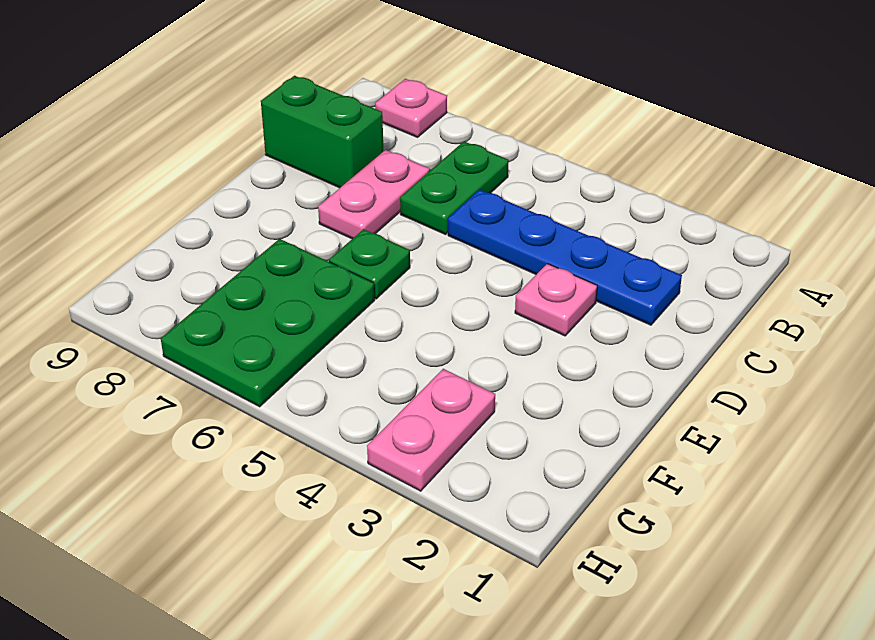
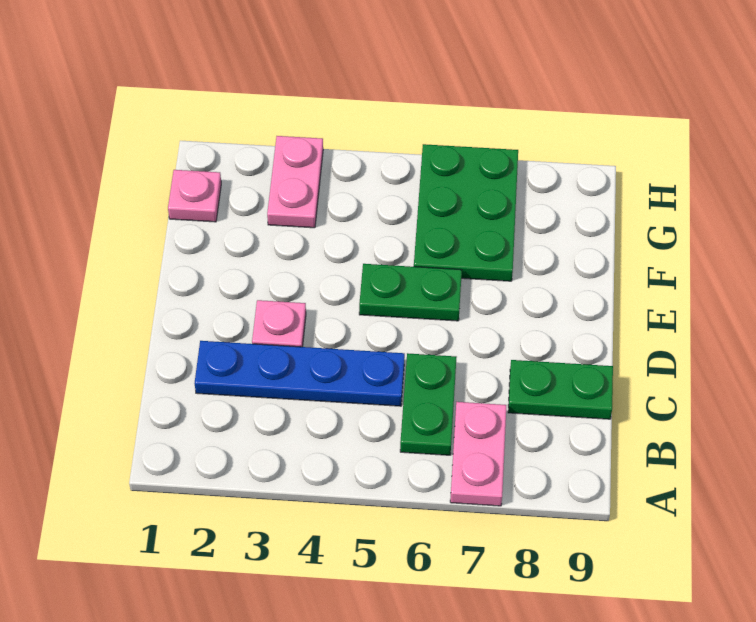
pink plate A8 level 1 -> pink plate G1 level 1
pink plate C7:D7 level 1 -> pink plate A7:B7 level 1
green brick C8:C9 level 1 -> green plate C8:C9 level 1
green plate E6 level 1 -> green plate E5:E6 level 1

